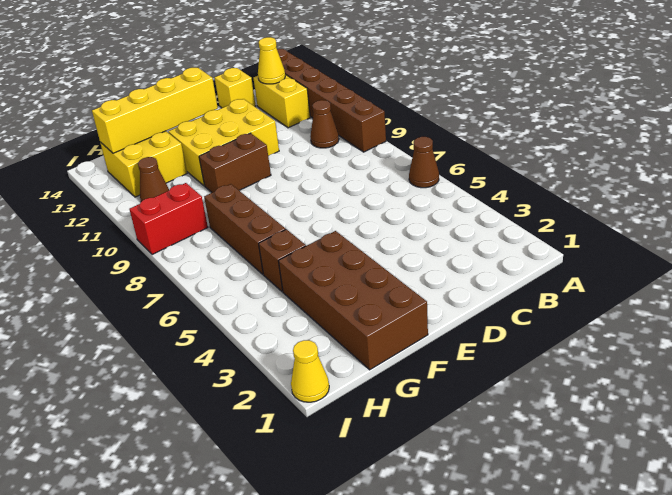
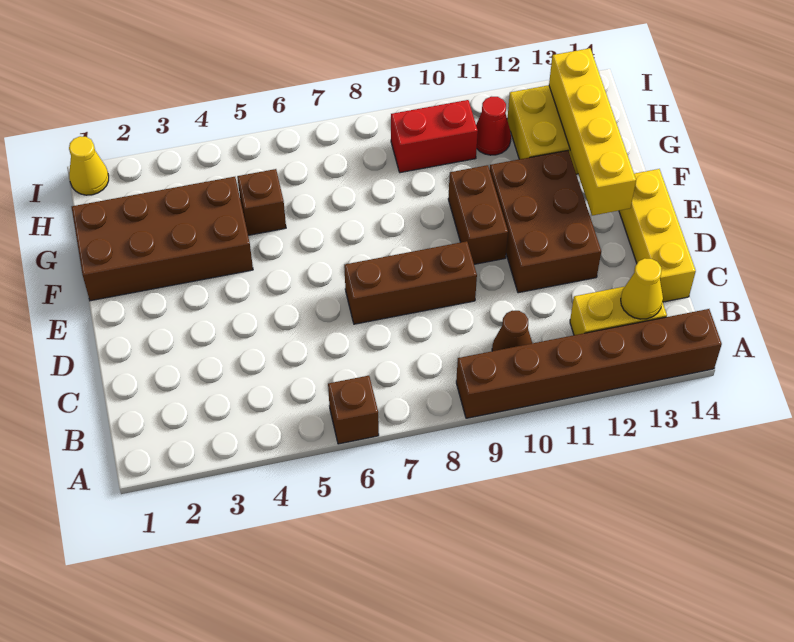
brown cone A6 level 1 -> brown brick A6 level 1
yellow brick C14 level 1 -> yellow brick C14:E14 level 1
yellow brick D11:F12 level 1 -> brown brick D11:F12 level 1
brown brick G6:G8 level 1 -> brown brick D7:D9 level 1
red brick H9:I9 level 1 -> red brick H9:H10 level 1
brown cone H11 level 1 -> red cone H11 level 1

